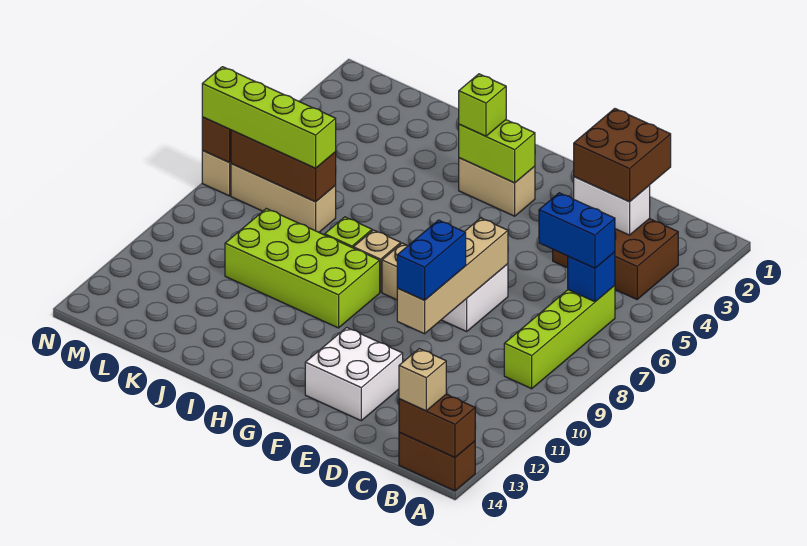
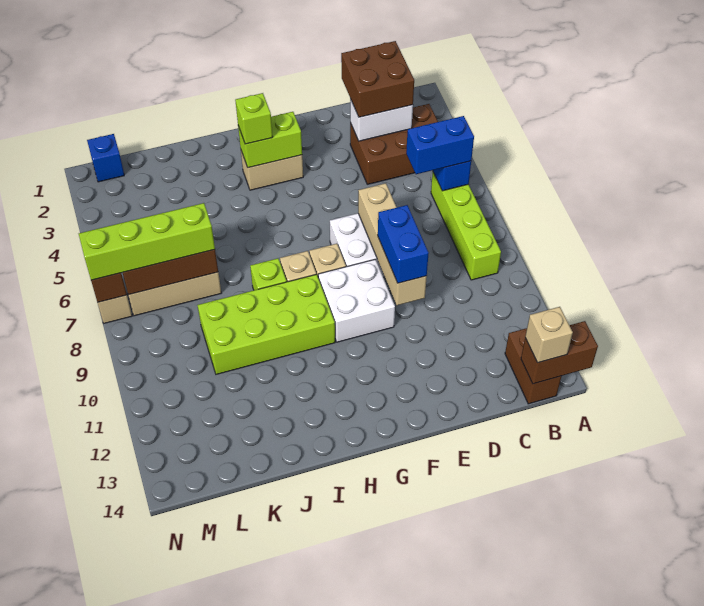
brown brick A14:B14 level 1 -> brown brick B13:B14 level 1
white brick E12:F13 level 1 -> white brick F9:G10 level 1
none -> blue brick M1 level 1

